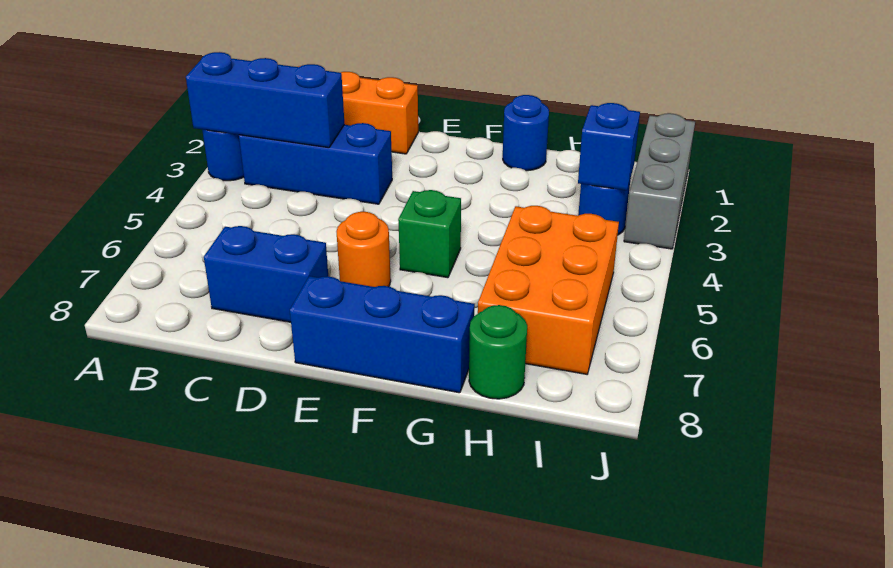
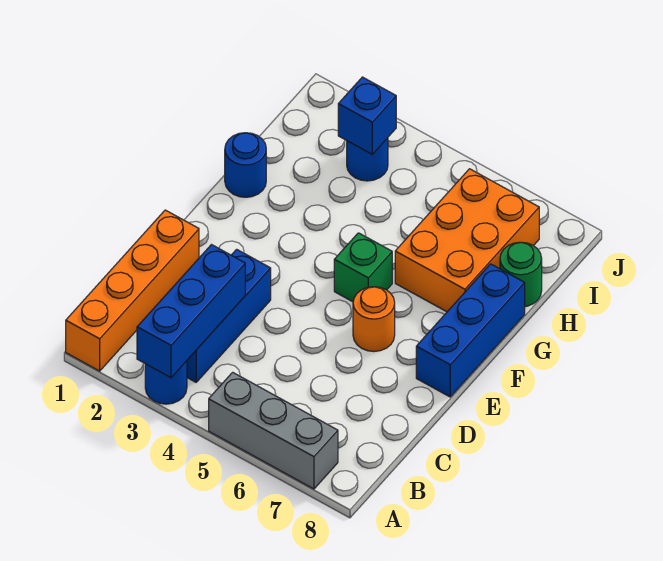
blue brick C7:D7 level 1 -> none
orange brick H5:I7 level 1 -> orange brick G6:I7 level 1
grey brick J1:J3 level 1 -> grey brick A5:A7 level 1

